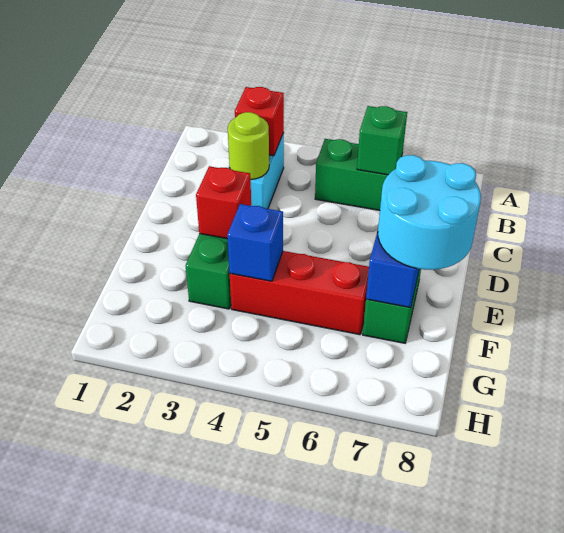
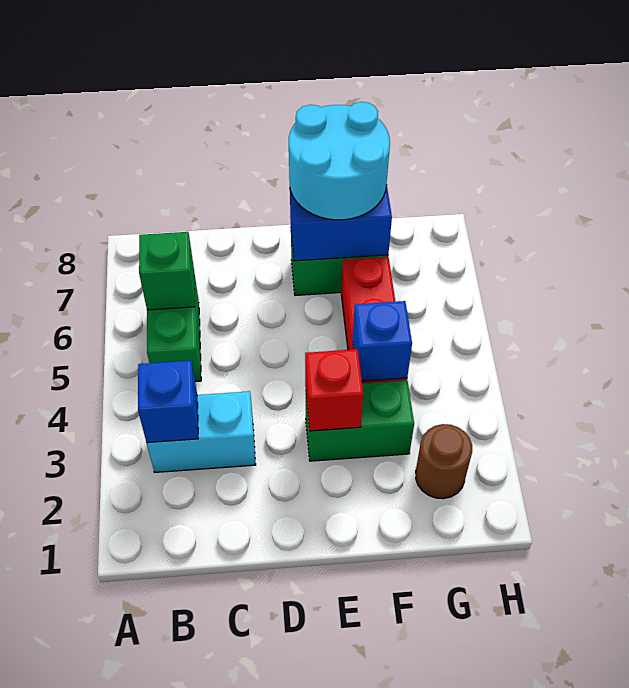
red brick B3 level 2 -> blue brick B3 level 2
lime round brick C3 level 2 -> none
none -> brown round brick G2 level 1

